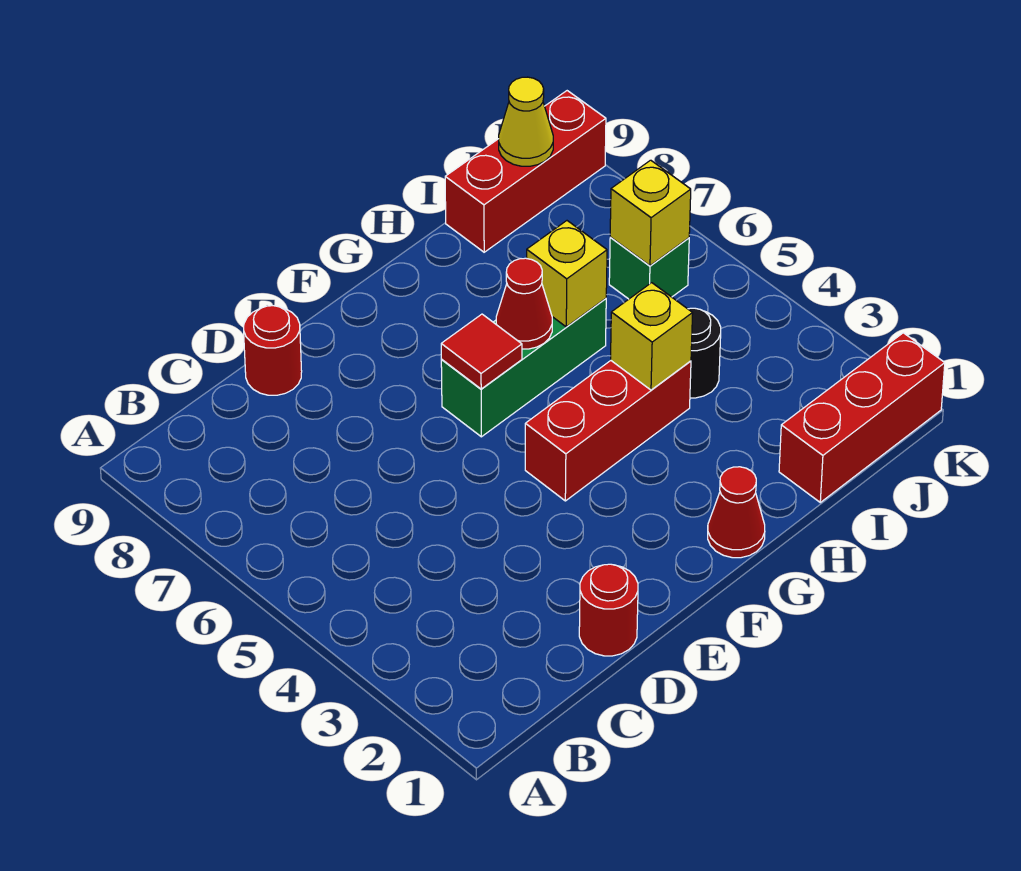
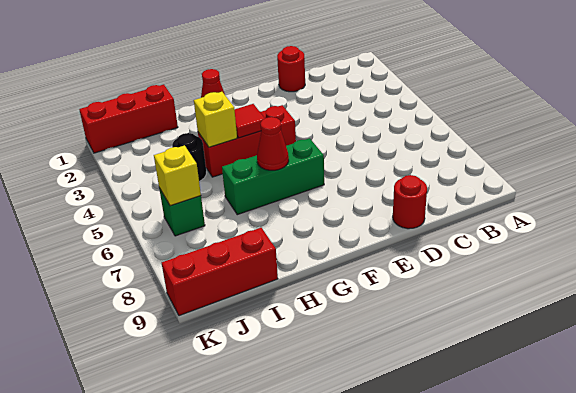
red tile F6 level 2 -> red tile G4 level 2
yellow brick H6 level 2 -> none
yellow cone J9 level 2 -> none

